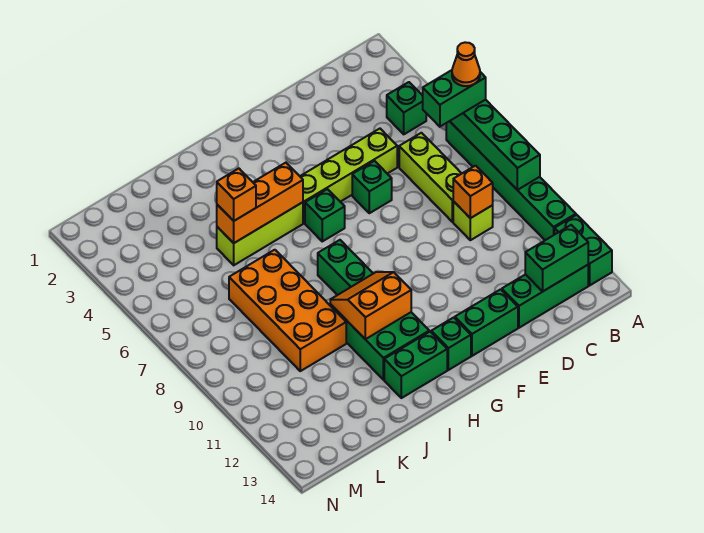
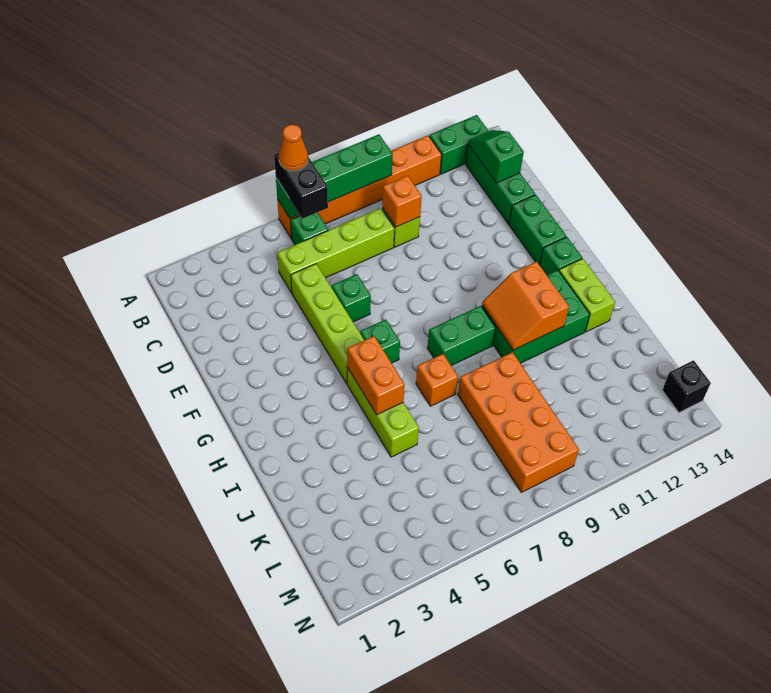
green brick A6:A11 level 1 -> orange brick A6:A11 level 1
green brick A6:B6 level 3 -> black brick A6:B6 level 3
green brick B4 level 1 -> green brick B6 level 1
green brick B13:C13 level 2 -> green slope B13:C13 level 2 top C
lime brick C6:C8 level 1 -> lime brick C5:C8 level 1
orange brick H5:J5 level 2 -> orange brick H5:I5 level 2
green brick H13:I13 level 1 -> lime brick H13:I13 level 1
orange brick J5 level 3 -> orange brick I7 level 1
orange brick J7:K10 level 1 -> orange brick J8:M9 level 1
none -> black brick M14 level 1

